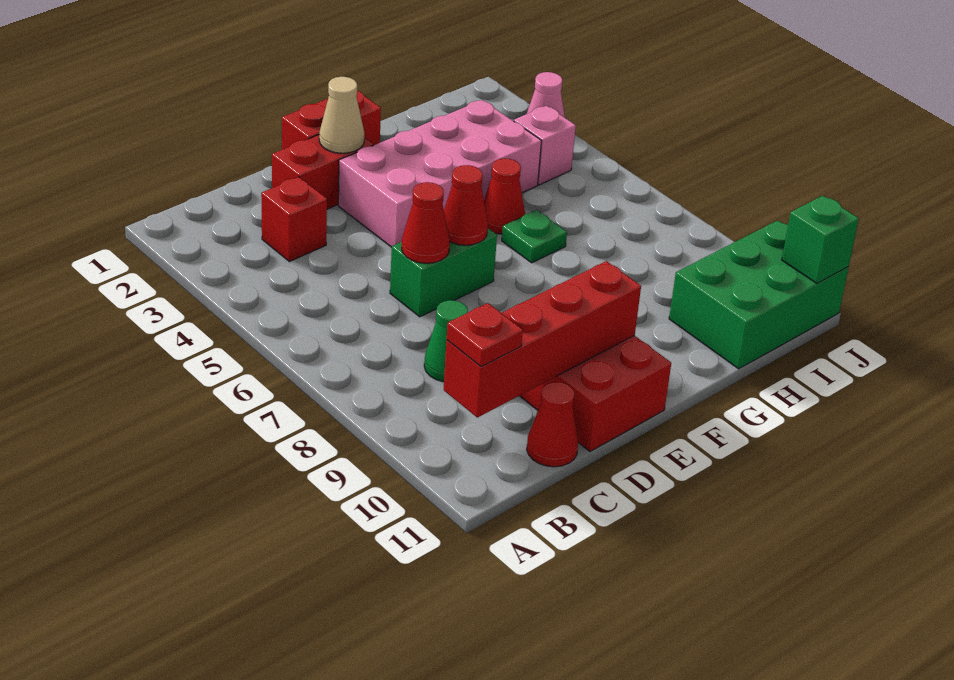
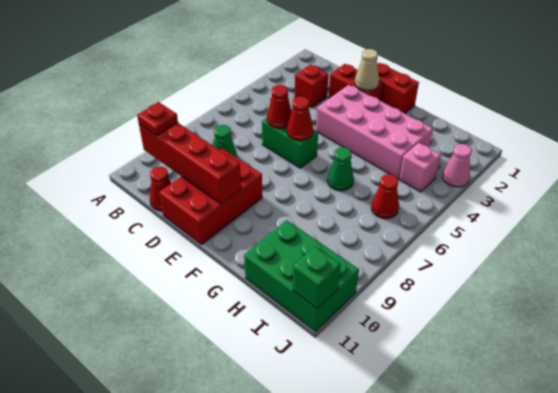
red cone G5 level 1 -> red cone I6 level 1
green plate G6 level 1 -> green cone G6 level 1

